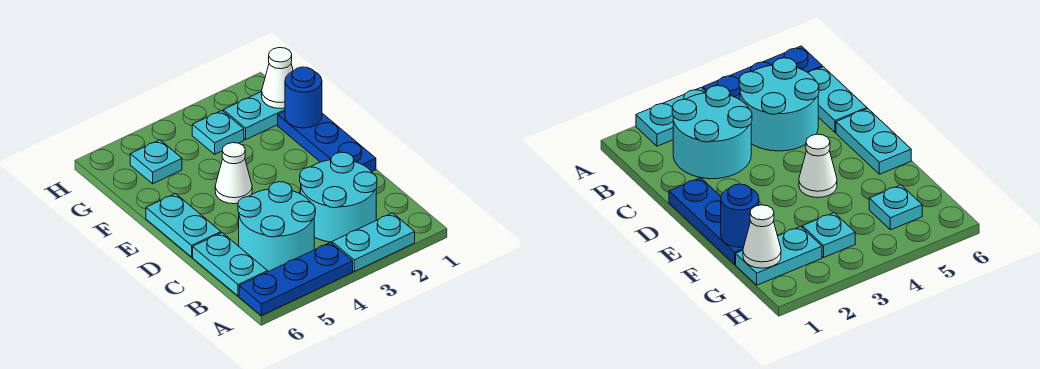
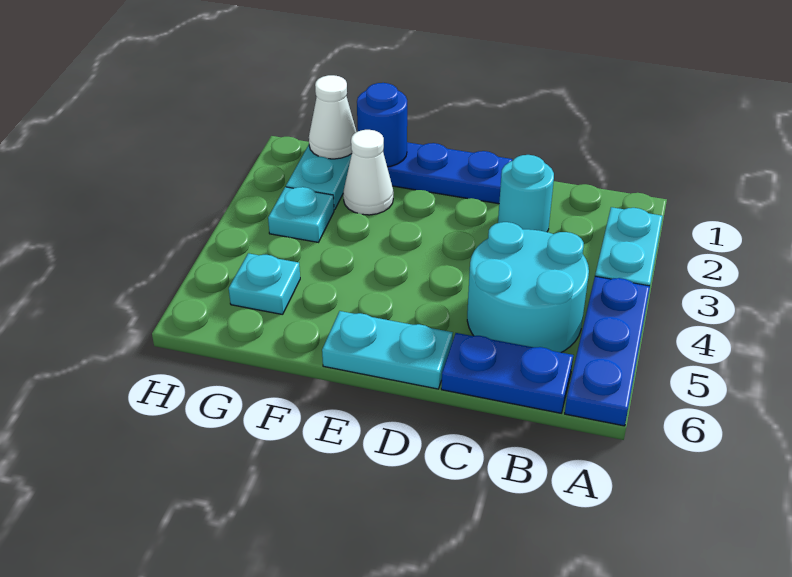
cyan round brick B2:C3 level 1 -> cyan round brick C2 level 1
cyan plate B6:C6 level 1 -> blue plate B6:C6 level 1
white cone E4 level 1 -> white cone F2 level 1

